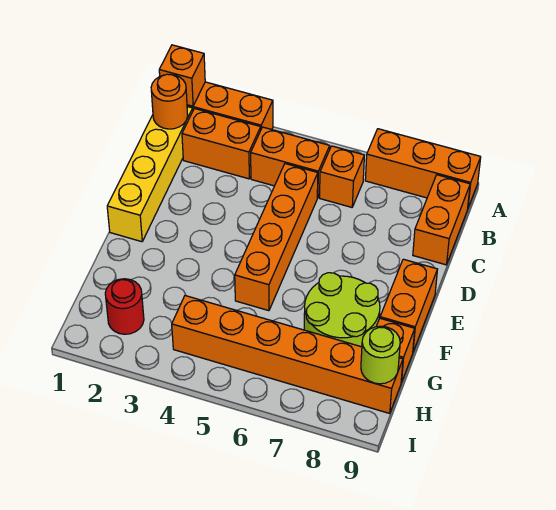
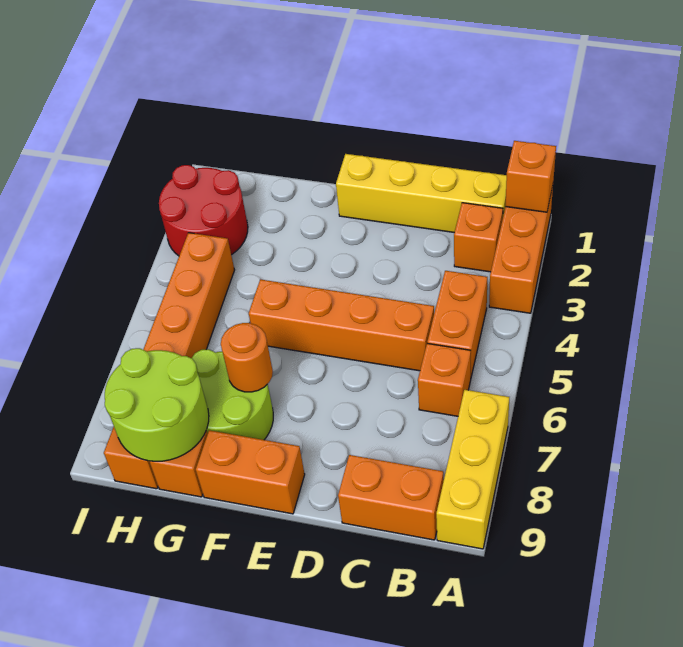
orange brick A7:A9 level 1 -> yellow brick A7:A9 level 1
orange round brick B1 level 2 -> orange round brick F7 level 2
orange brick B2:B3 level 1 -> orange brick B2 level 1
red round brick H2 level 1 -> red round brick H2:I3 level 1
lime round brick H9 level 2 -> lime round brick G8:H9 level 2

